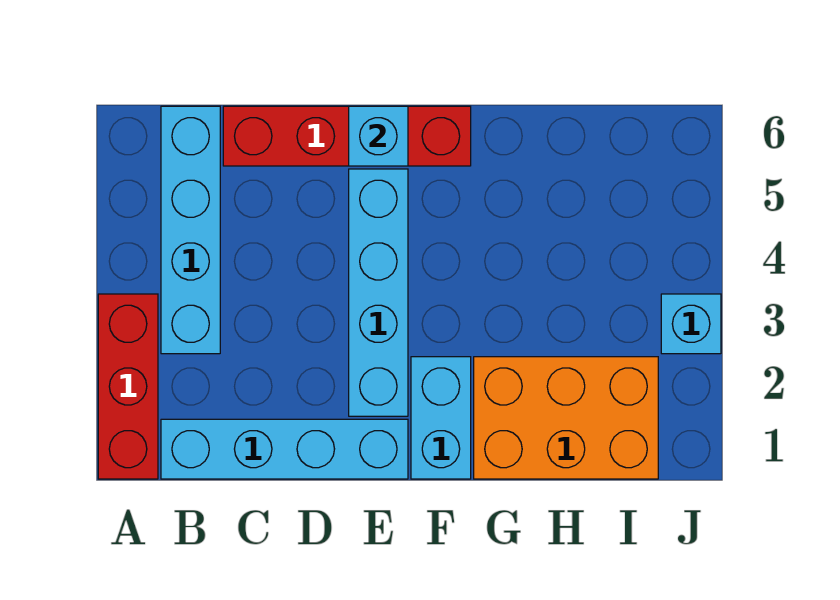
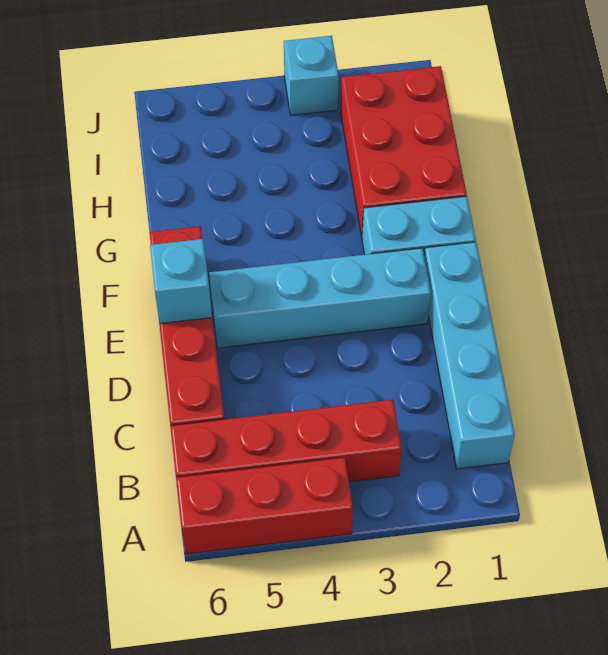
red brick A1:A3 level 1 -> red brick A4:A6 level 1
cyan brick B3:B6 level 1 -> red brick B3:B6 level 1
orange brick G1:I2 level 1 -> red brick G1:I2 level 1

